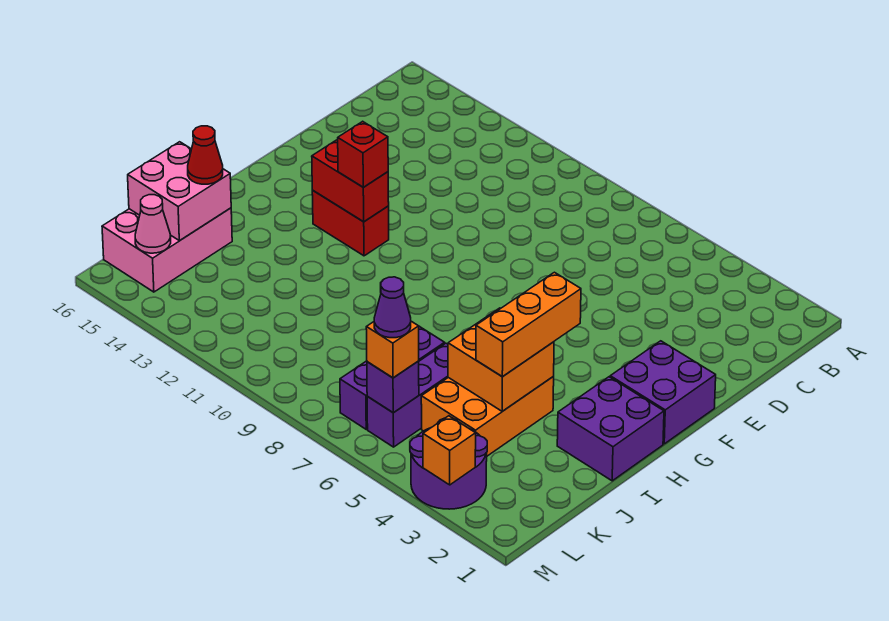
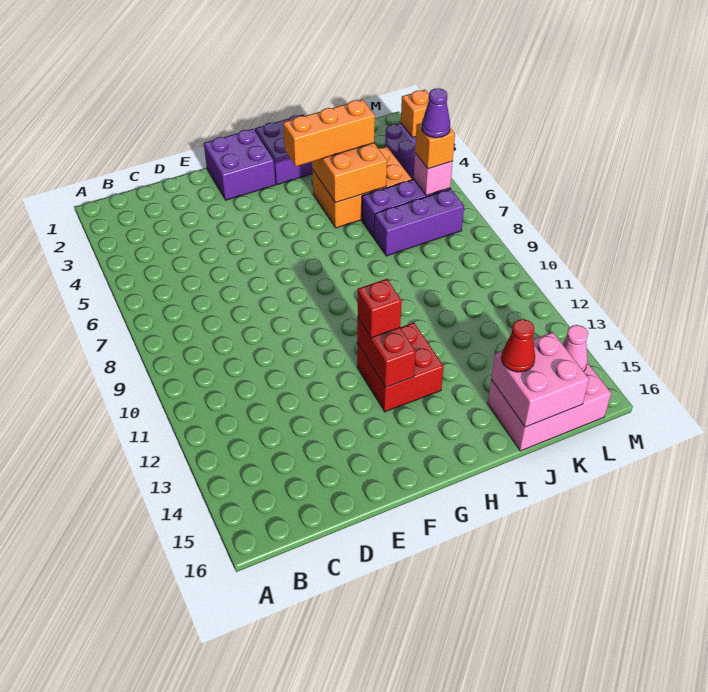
red brick G12:G13 level 1 -> red brick G12:H13 level 1
purple brick L6 level 2 -> pink brick L6 level 2

